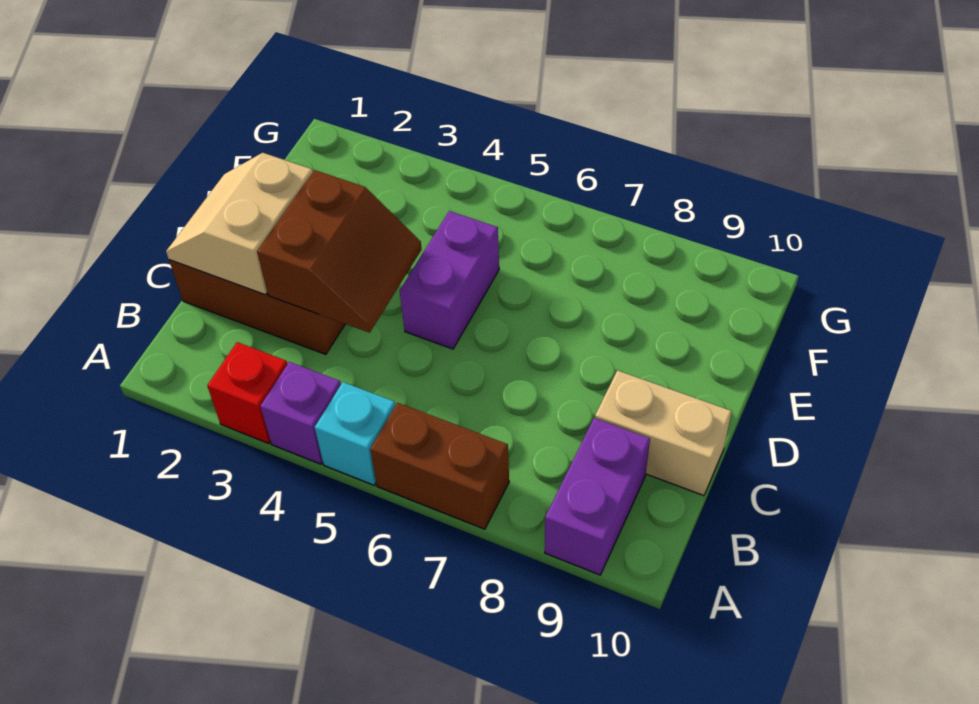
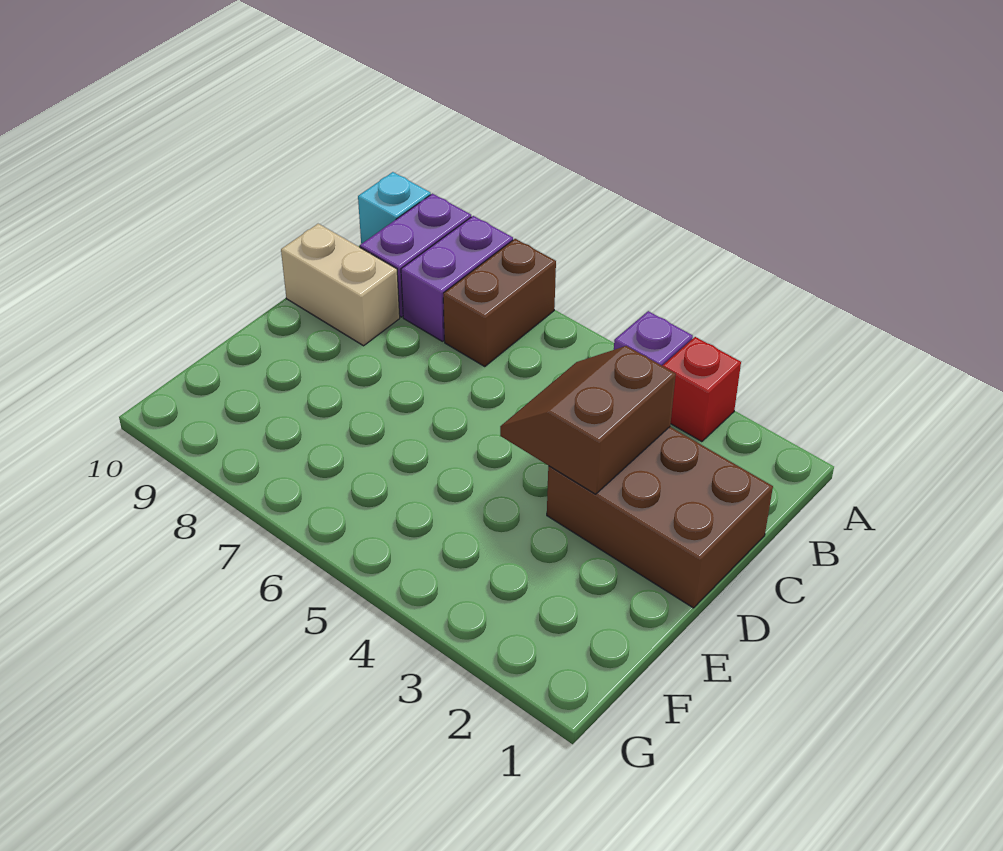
cyan brick A5 level 1 -> cyan brick A10 level 1
brown brick A6:A7 level 1 -> brown brick A7:B7 level 1
tan slope C1:D2 level 2 top 2 -> none
purple brick D5:E5 level 1 -> purple brick A8:B8 level 1

